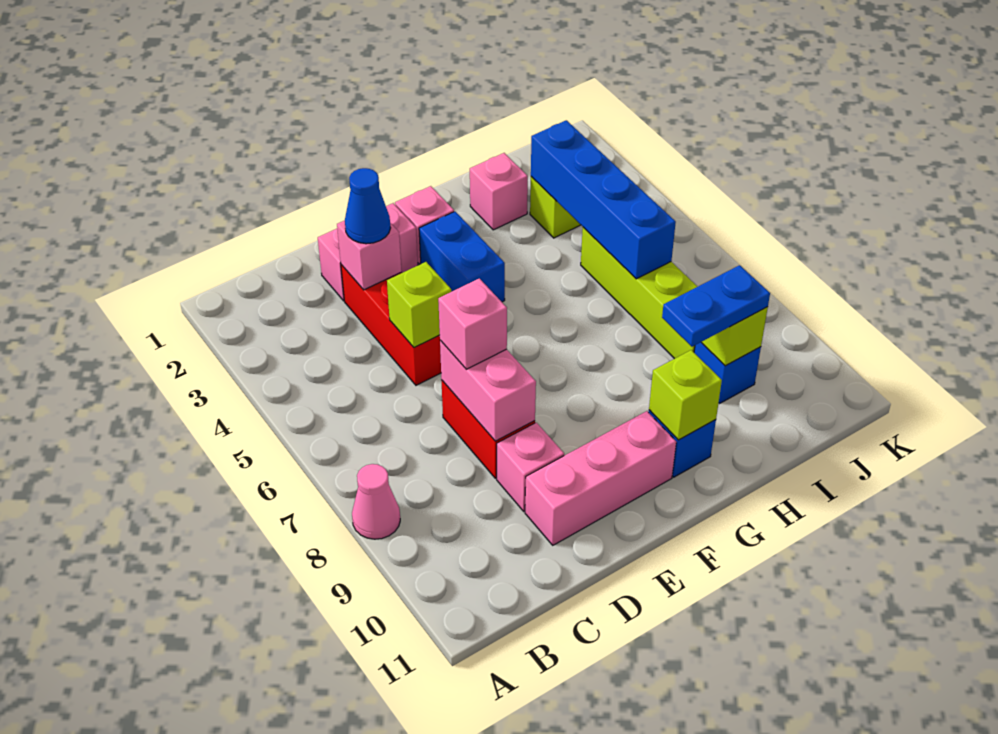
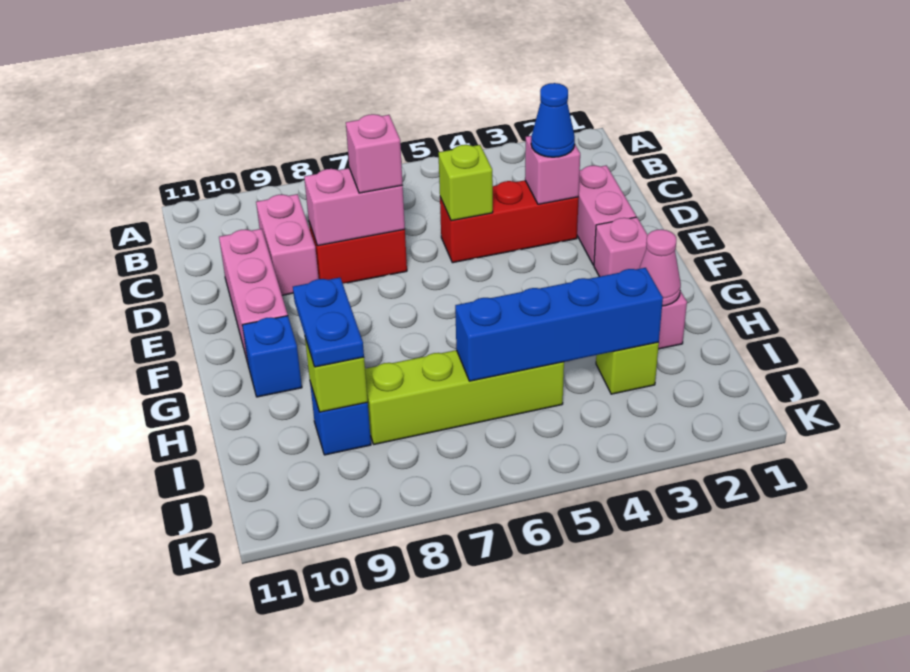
pink cone A8 level 1 -> pink cone H2 level 2
pink brick D9 level 1 -> pink brick C9:D9 level 1
blue brick F3:F4 level 1 -> none
lime brick G10 level 2 -> none

